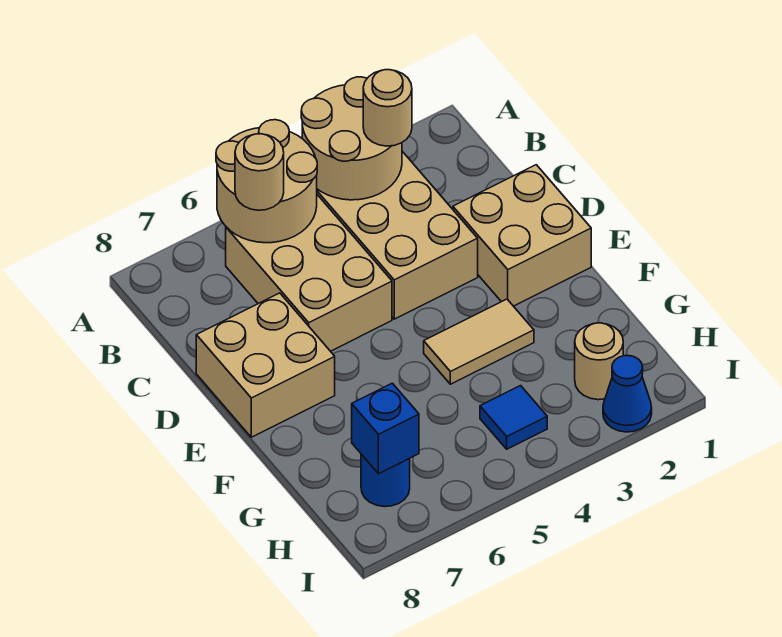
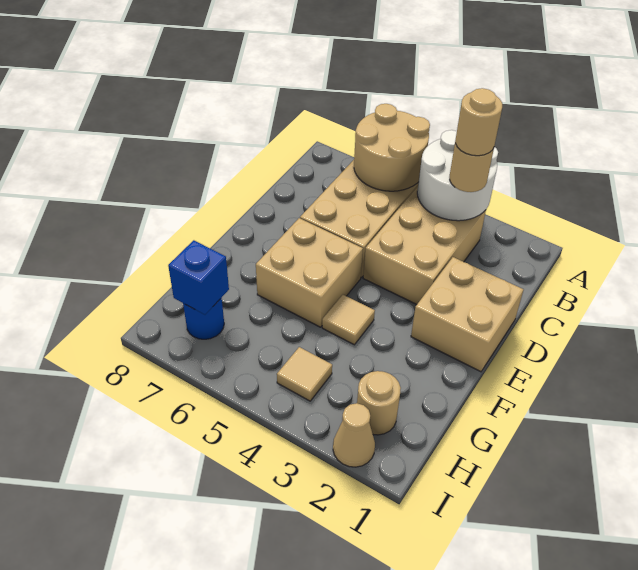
tan round brick A3:B4 level 2 -> white round brick A3:B4 level 2
tan round brick B6 level 3 -> tan round brick B3 level 4
tan brick D7:E8 level 1 -> tan brick E5:F6 level 1
tan tile F3:F4 level 1 -> tan tile F4 level 1
blue tile H4 level 1 -> tan tile H4 level 1
blue cone I2 level 1 -> tan cone I2 level 1

